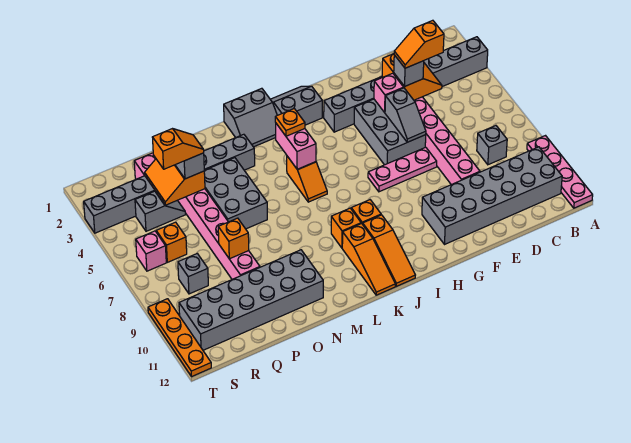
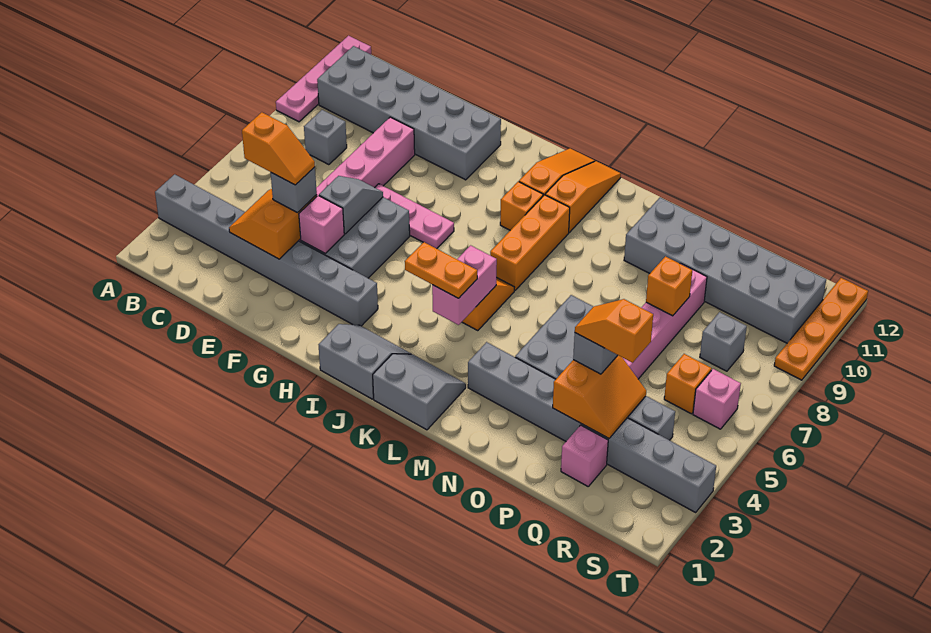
grey slope I1:J2 level 1 top 2 -> grey slope I1:J2 level 1 top 1
orange plate K4 level 3 -> orange plate J4:K4 level 3
orange brick K9 level 1 -> orange brick K7:K9 level 1

